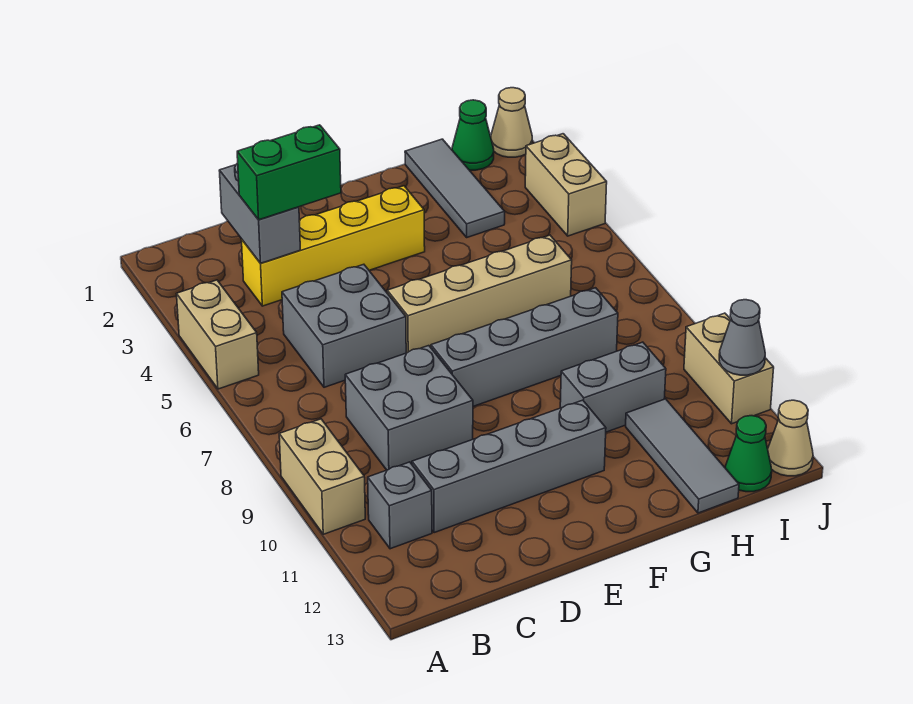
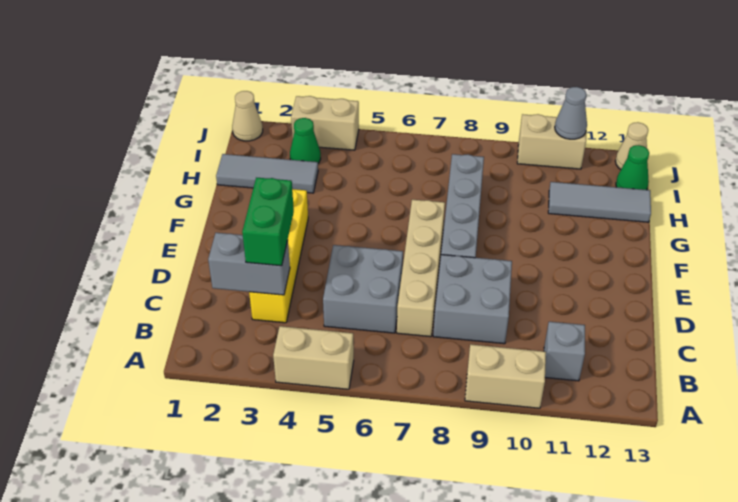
grey brick C11:F11 level 1 -> none
tan brick E6:H6 level 1 -> tan brick C7:F7 level 1
grey brick G10:H10 level 1 -> none
green cone I1 level 1 -> green cone I3 level 1

